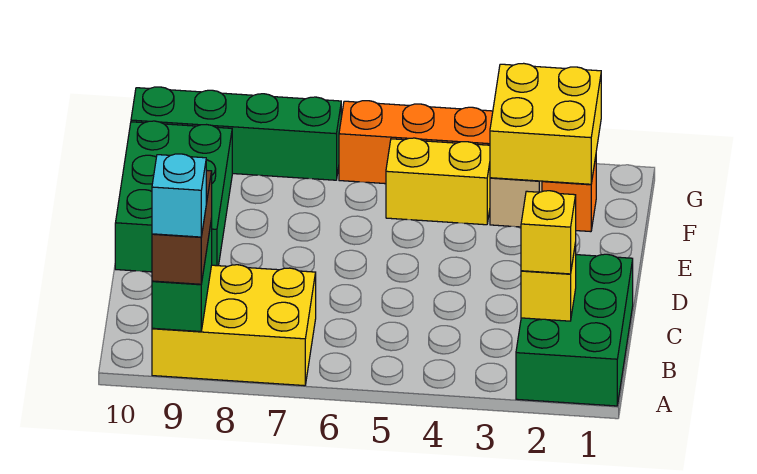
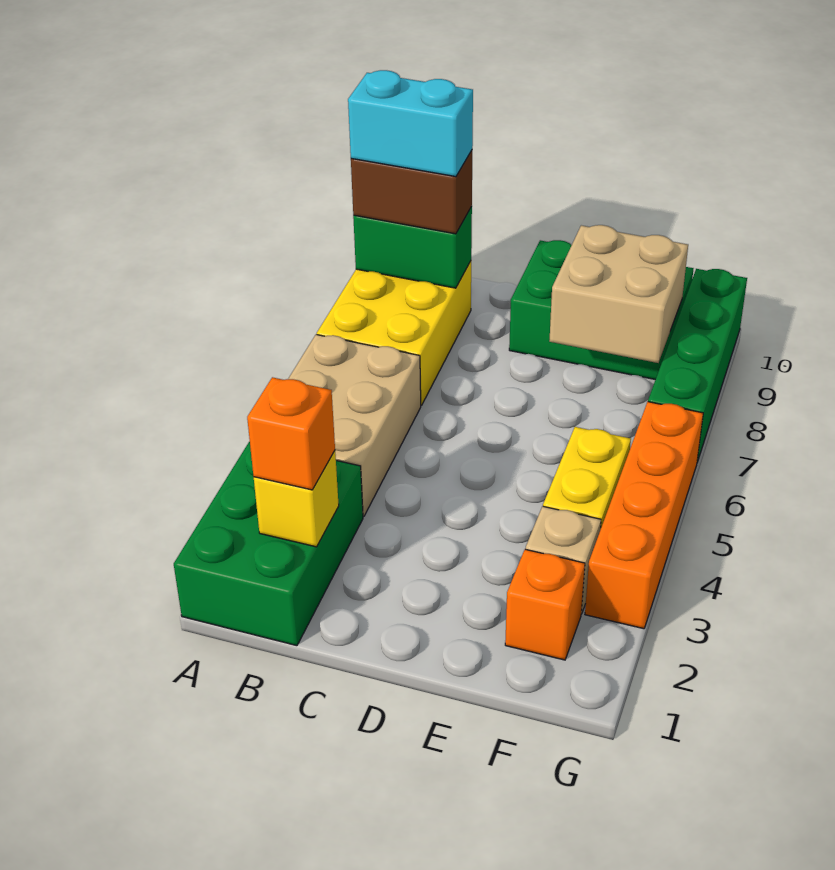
green brick A1:C2 level 1 -> green brick A1:B3 level 1
none -> tan brick A4:B6 level 1
cyan brick A9 level 4 -> cyan brick A9:B9 level 4
yellow brick B2 level 3 -> orange brick B2 level 3
none -> tan brick E8:F9 level 2
yellow brick F2:G3 level 2 -> none

